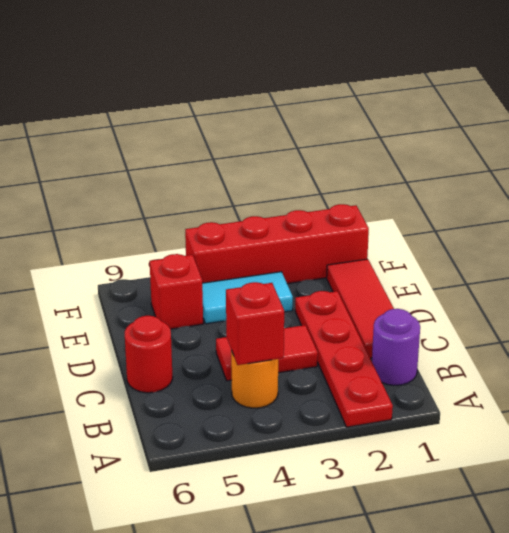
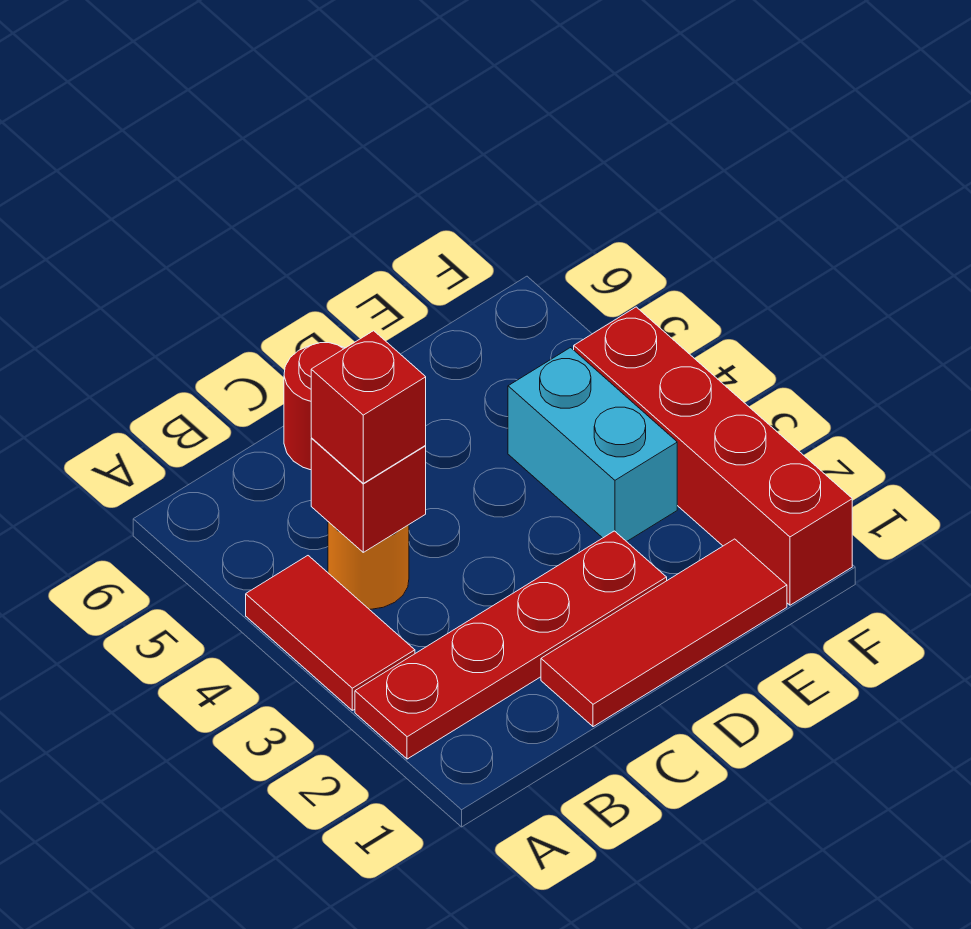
purple round brick B1 level 1 -> none
red tile C3:C4 level 1 -> red tile A3:A4 level 1
cyan tile E3:E4 level 1 -> cyan brick E3:E4 level 1
red brick E5 level 1 -> red brick B4 level 3

